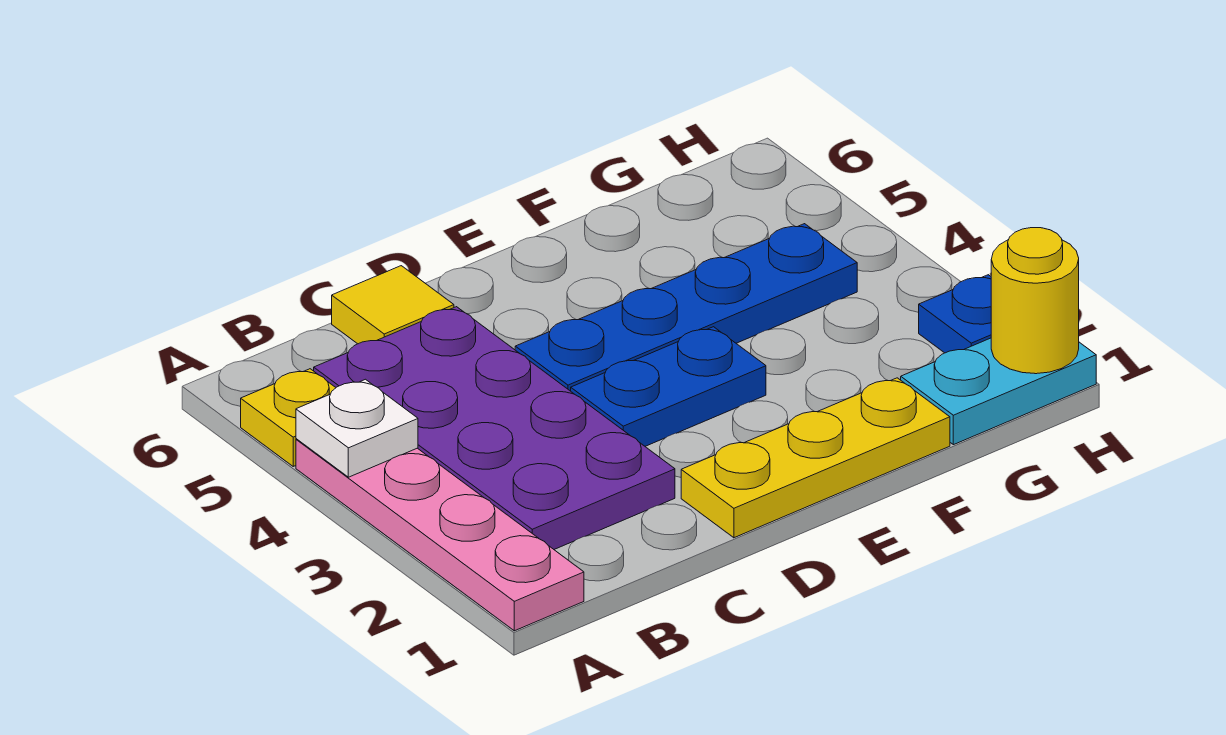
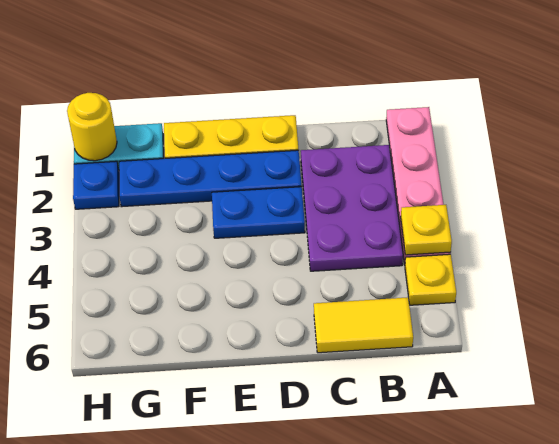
white plate A4 level 2 -> yellow plate A4 level 2
purple plate B2:C5 level 1 -> purple plate B2:C4 level 1
yellow tile C6 level 1 -> yellow tile B6:C6 level 1
blue plate D4:G4 level 1 -> blue plate D2:G2 level 1

